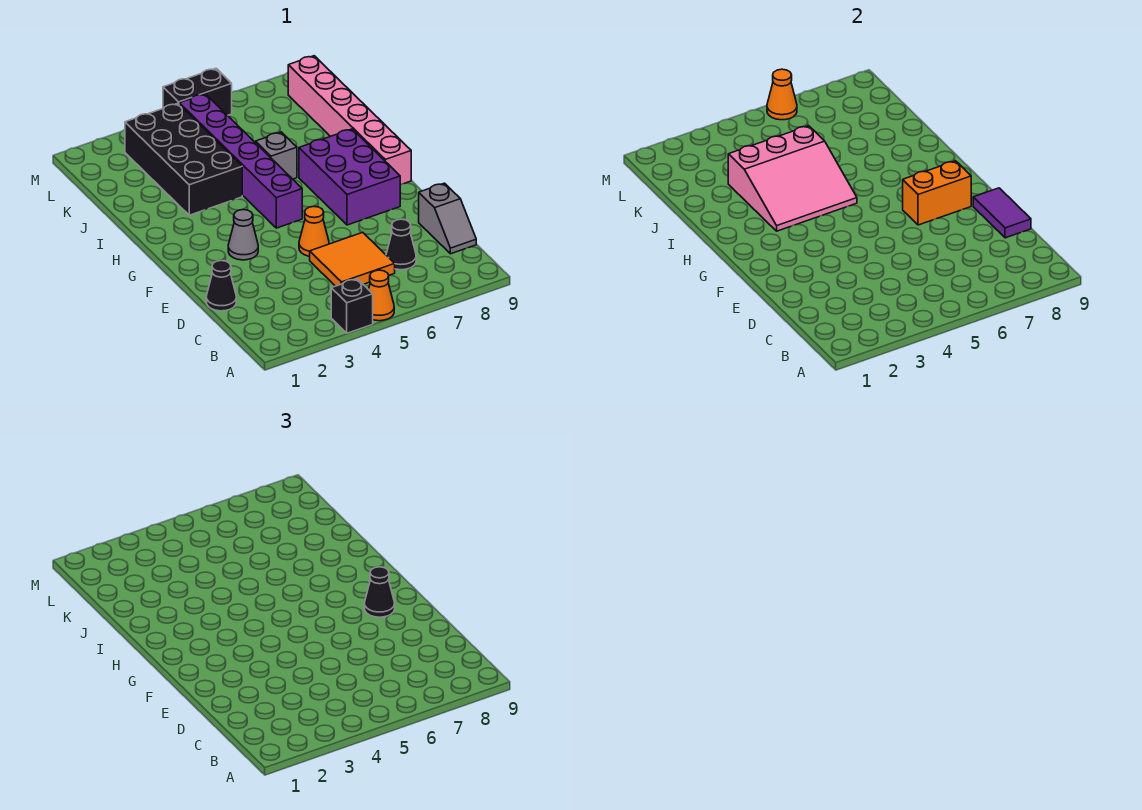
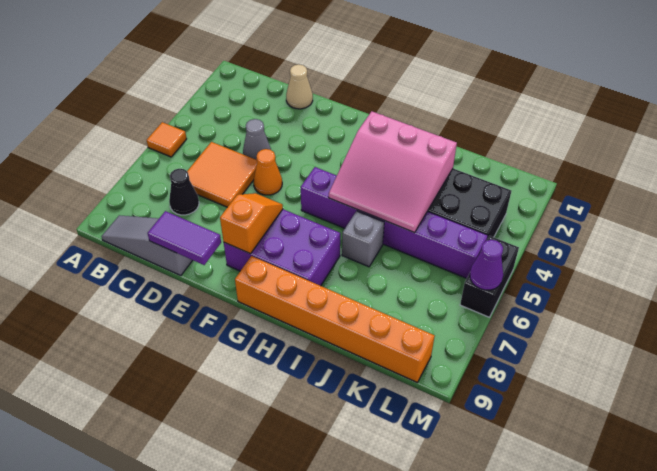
black brick A4 level 1 -> none
orange cone A5 level 1 -> orange tile A5 level 1
grey slope C9:D9 level 1 top D -> grey slope B9:D9 level 1 top D
black cone D1 level 1 -> tan cone D1 level 1
grey cone F3 level 1 -> grey cone D4 level 1
orange brick F7:F8 level 2 -> orange slope F7:F8 level 2 top 8
black cone F8 level 3 -> none
pink brick G9:L9 level 1 -> orange brick G9:L9 level 1
pink slope H3:J5 level 2 top J -> pink slope H3:J5 level 2 top 3
orange cone M6 level 2 -> purple cone M6 level 2

